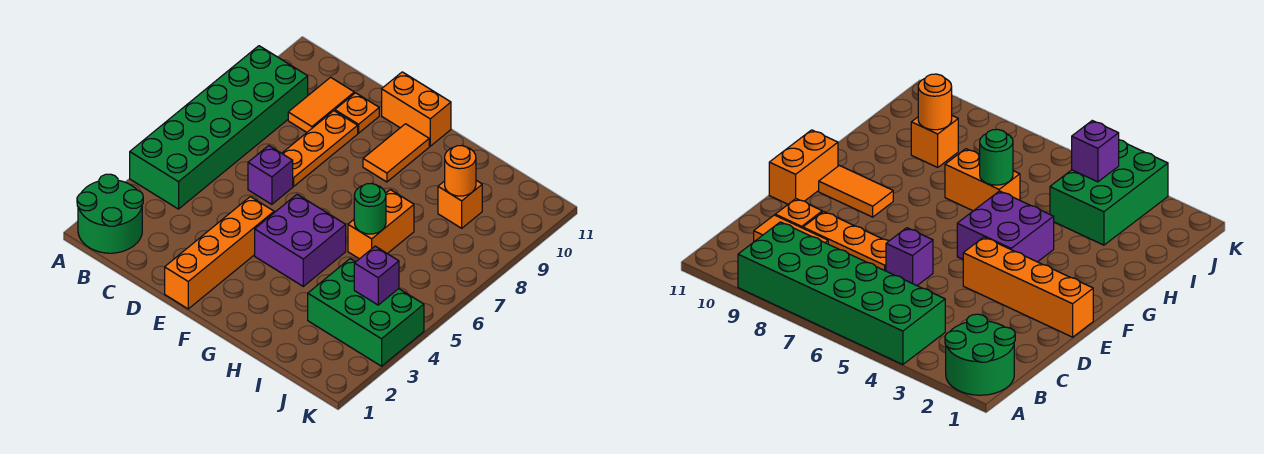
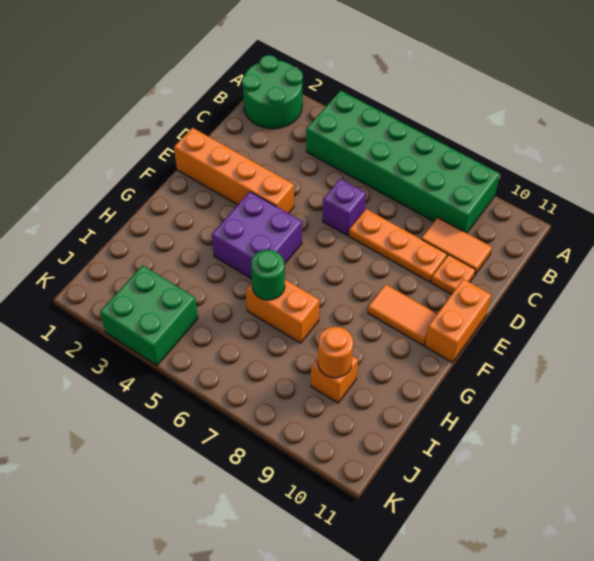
green brick I3:K4 level 1 -> green brick J3:K4 level 1
purple brick J4 level 2 -> none

